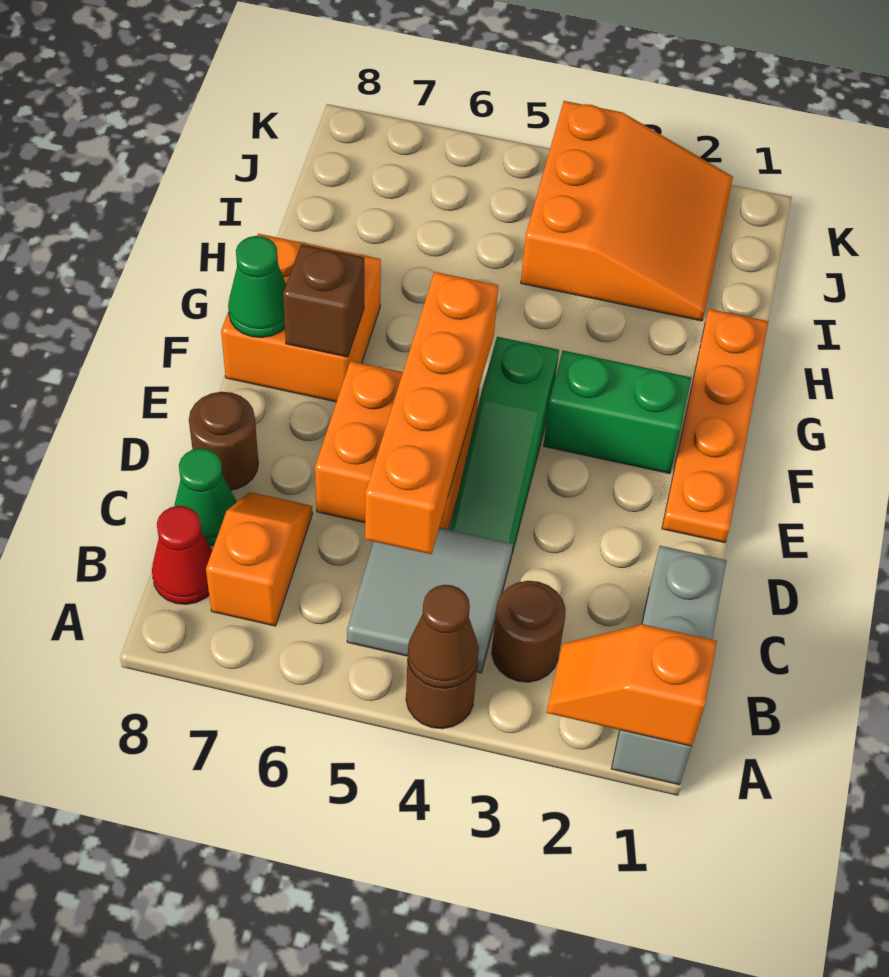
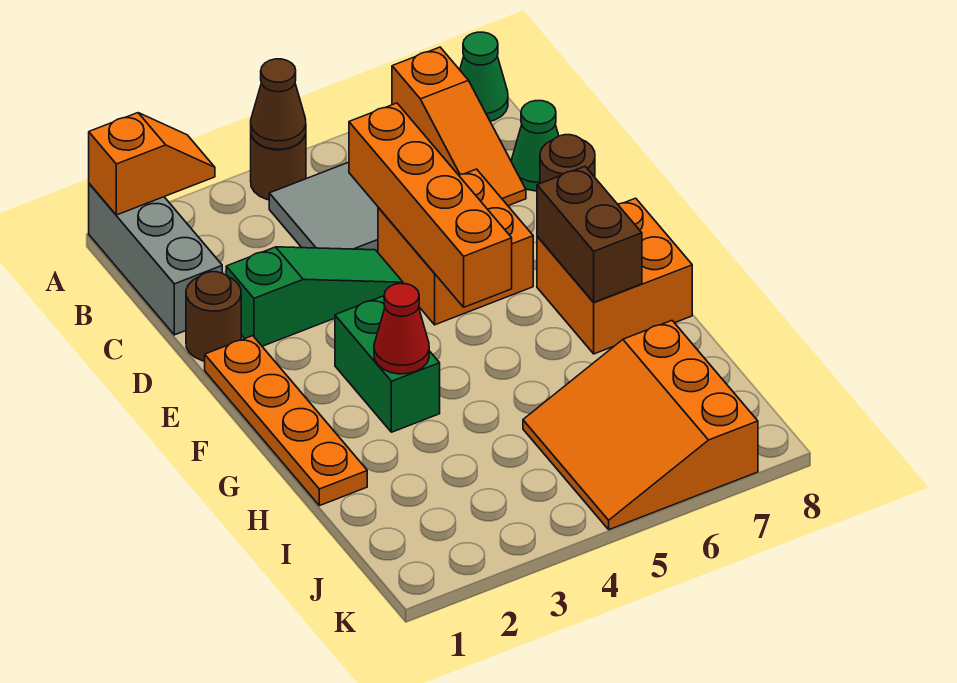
brown round brick B3 level 1 -> brown round brick D1 level 1
orange slope B7:C7 level 1 top B -> orange slope A7:C7 level 1 top A
red cone B8 level 1 -> red cone G3 level 2
green slope D4:F4 level 1 top F -> green slope D2:D4 level 1 top 2
green brick F2:F3 level 1 -> green brick F3:G3 level 1
brown brick F7 level 2 -> brown brick F7:G7 level 2
green cone F8 level 2 -> green cone A8 level 1
orange slope I2:K4 level 1 top 4 -> orange slope I5:K7 level 1 top 7

